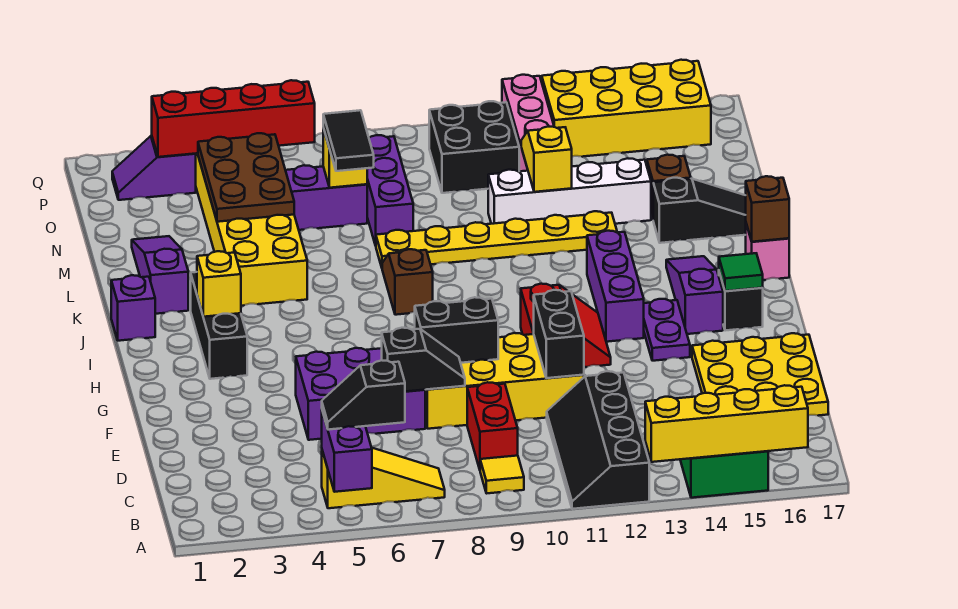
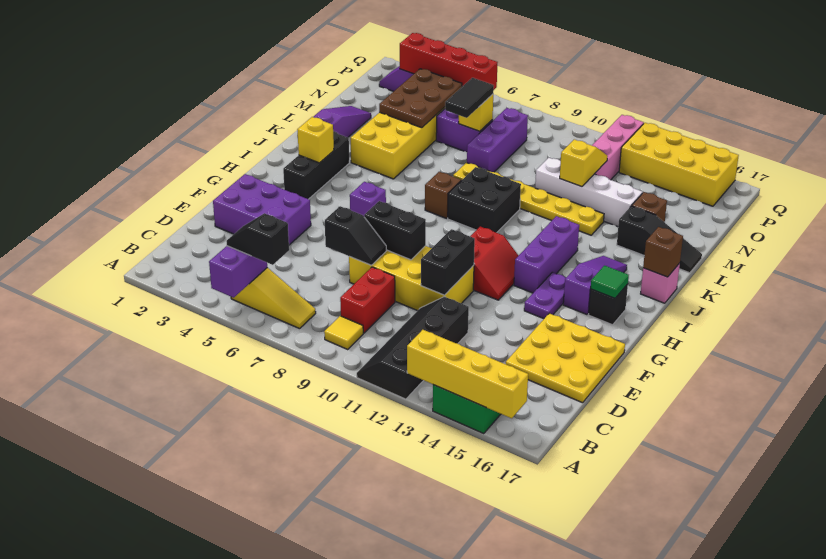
purple brick E5:F7 level 1 -> purple brick E2:F4 level 1
purple brick J1 level 1 -> purple brick H6 level 1
black brick O10:P11 level 1 -> black brick J9:K10 level 1

